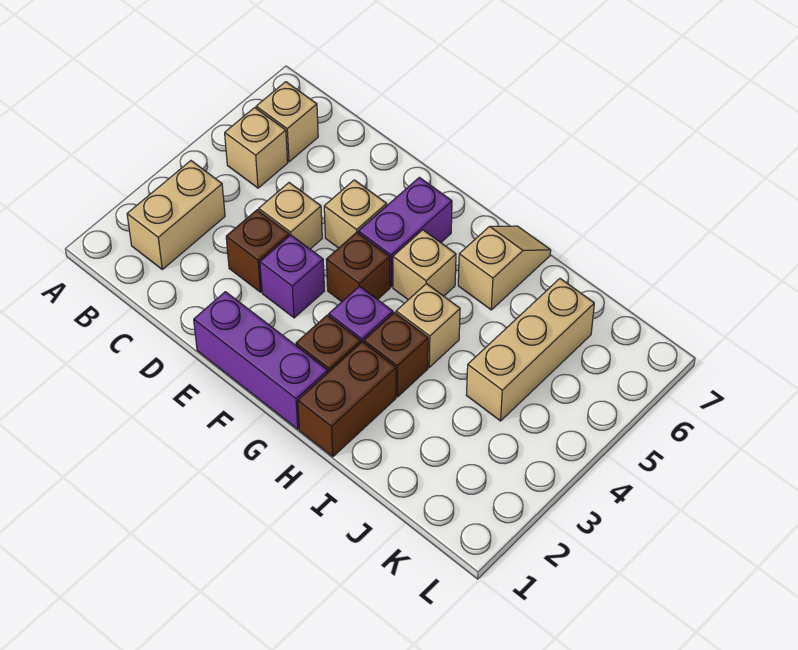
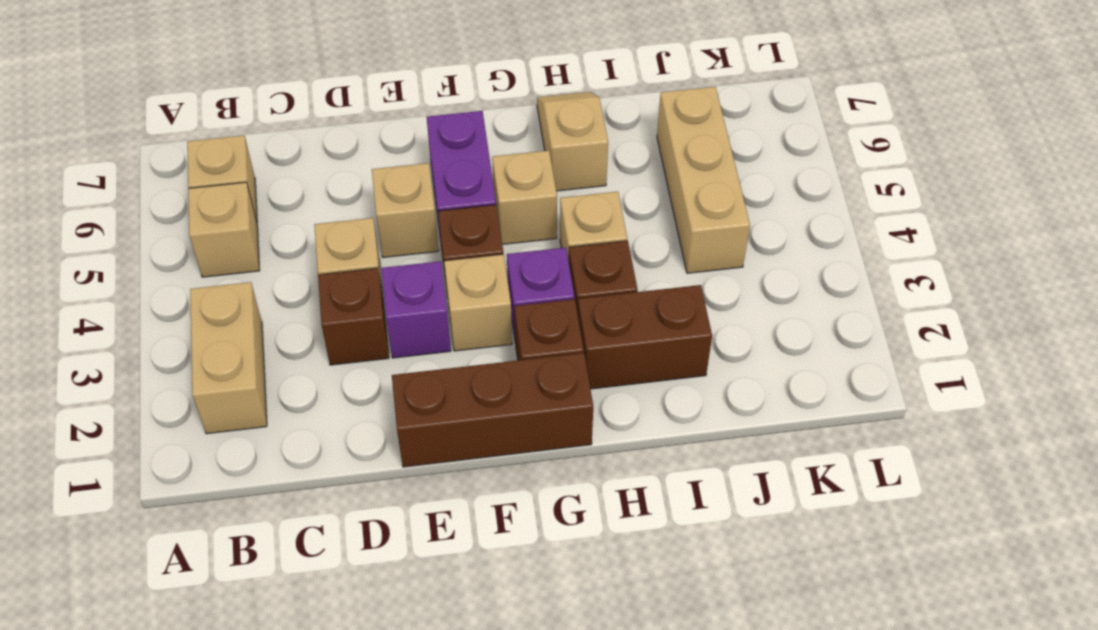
purple brick E1:G1 level 1 -> brown brick E1:G1 level 1
none -> tan brick F3 level 1
brown brick H1:H2 level 1 -> brown brick H2:I2 level 1

